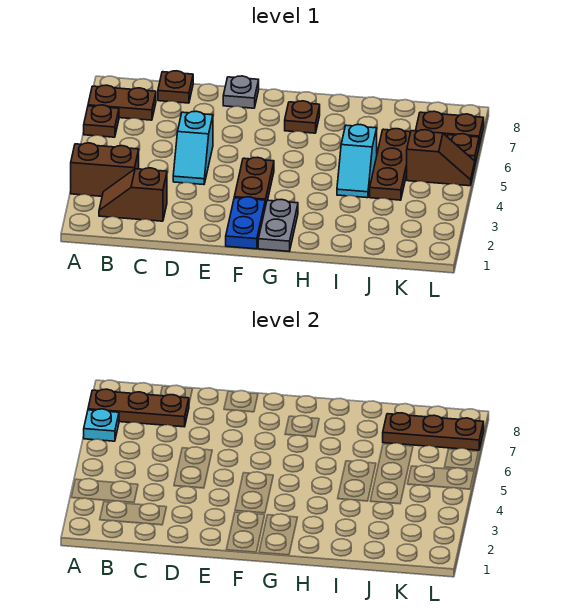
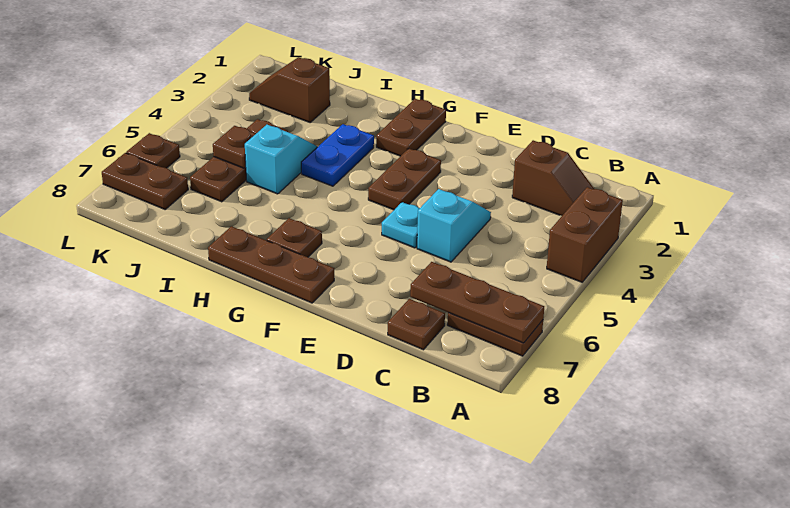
brown brick A3:B3 level 1 -> brown brick A3:A4 level 1
brown plate A6 level 1 -> brown plate J5 level 2
cyan plate A6 level 2 -> cyan plate E5 level 1
grey plate E8 level 1 -> none
blue plate F1:F2 level 1 -> blue plate H3:H4 level 1
grey plate G1:G2 level 1 -> brown plate G1:G2 level 1
brown plate J7:L7 level 2 -> brown plate F8:H8 level 1
brown slope K5:L5 level 1 top K -> brown slope J2:K2 level 1 top J

